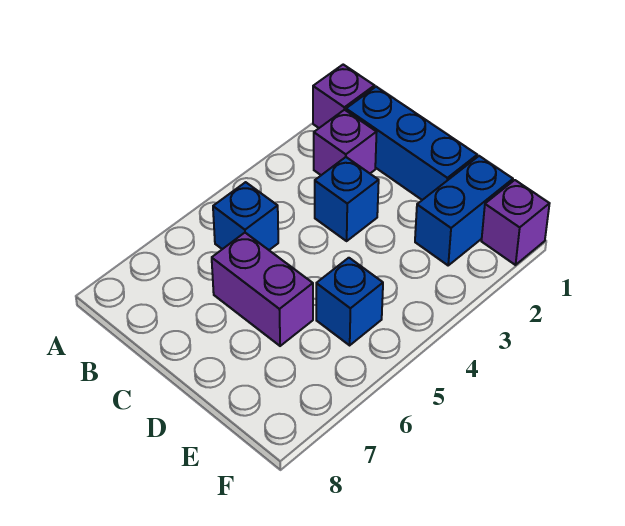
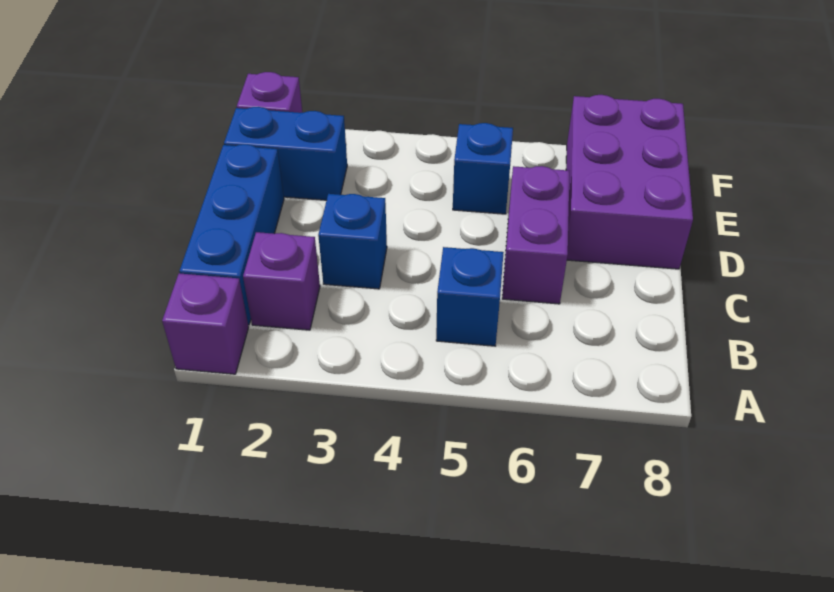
none -> purple brick D7:F8 level 1

